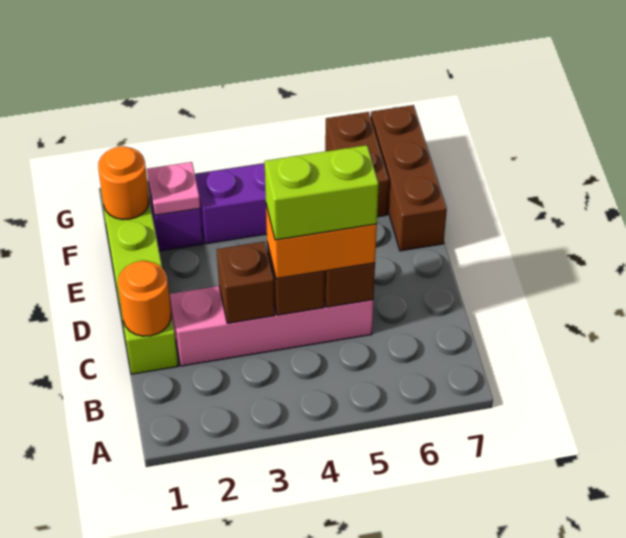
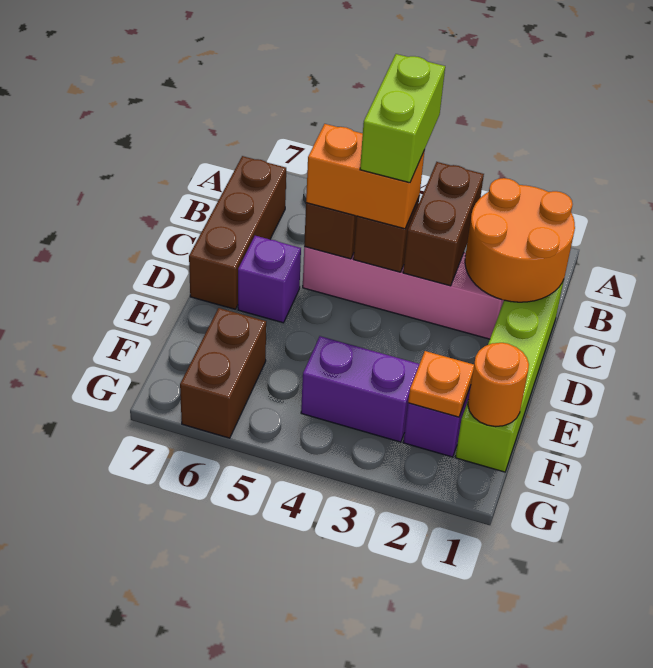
orange round brick C1 level 2 -> orange round brick B1:C2 level 2
brown brick C3 level 2 -> brown brick B3:C3 level 2
lime brick C4:C5 level 4 -> lime brick B4:C4 level 4
none -> purple brick D6 level 1
brown brick E7:G7 level 1 -> brown brick B7:D7 level 1
pink plate F2 level 2 -> orange plate F2 level 2

